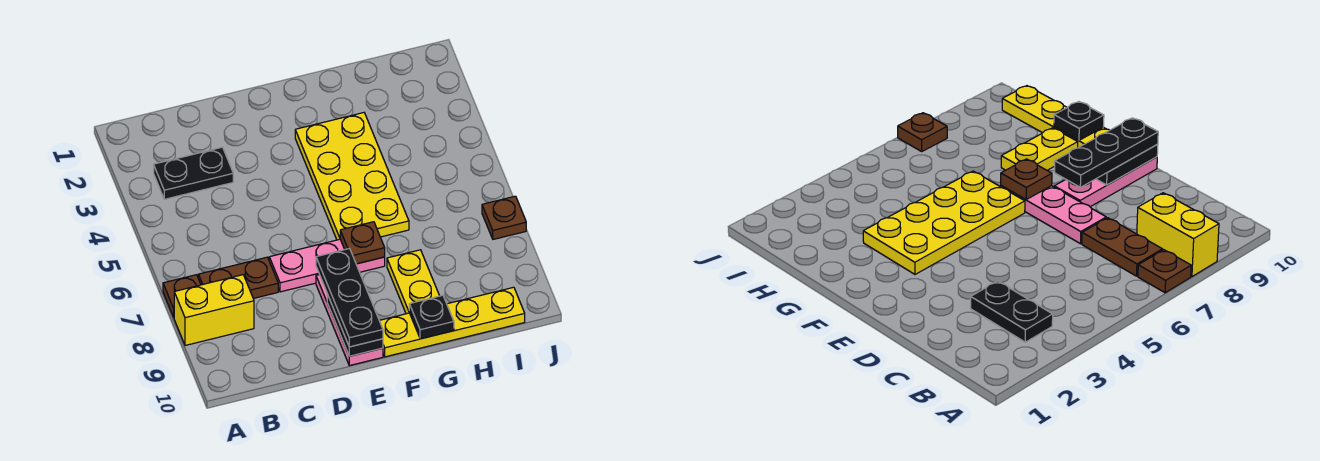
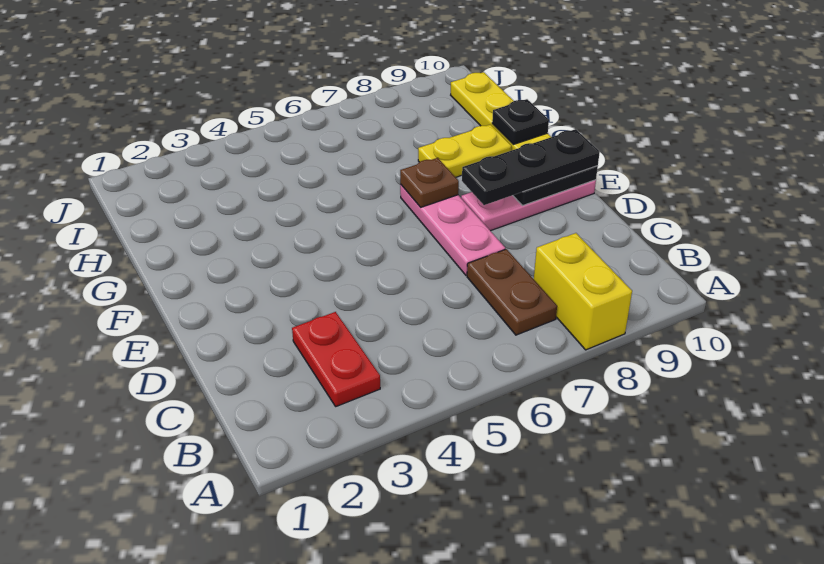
brown plate A7 level 1 -> none
black plate B3:C3 level 1 -> red plate B3:C3 level 1
yellow plate F3:G6 level 1 -> none
brown plate J7 level 1 -> none

